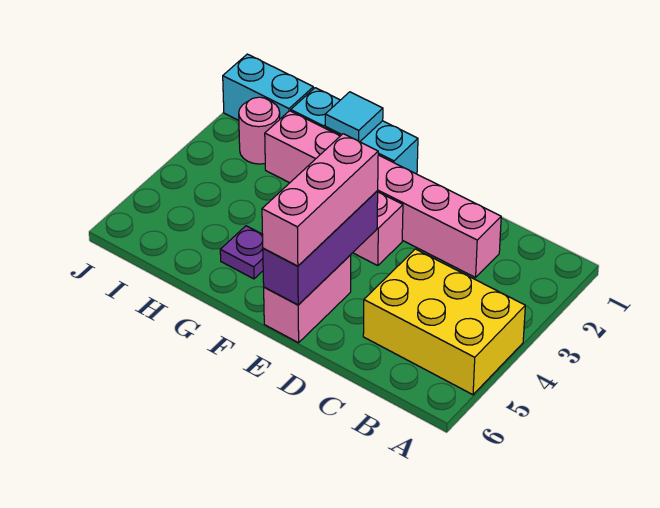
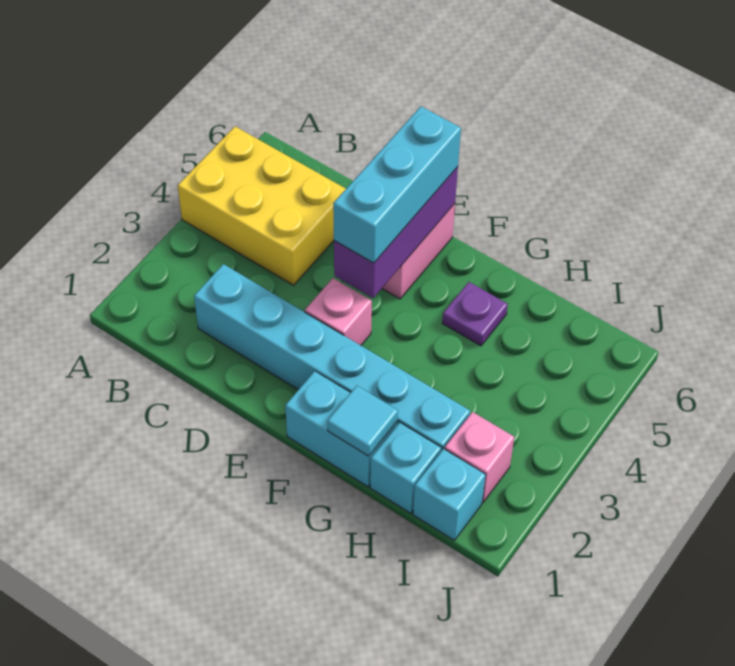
pink brick C2:H2 level 1 -> cyan brick C2:H2 level 1
pink brick E4:E6 level 3 -> cyan brick E4:E6 level 3
cyan brick I1:J1 level 1 -> cyan brick I1 level 1
pink round brick I2 level 1 -> pink brick I2 level 1

